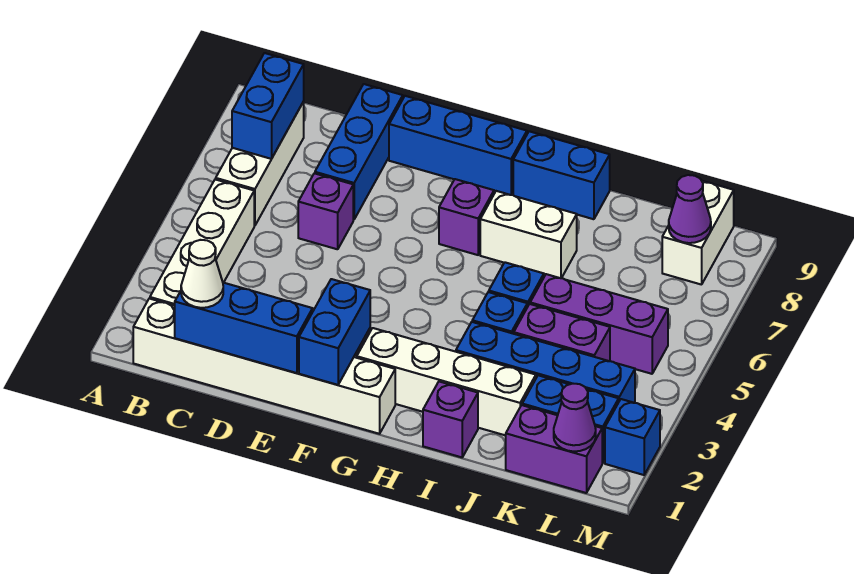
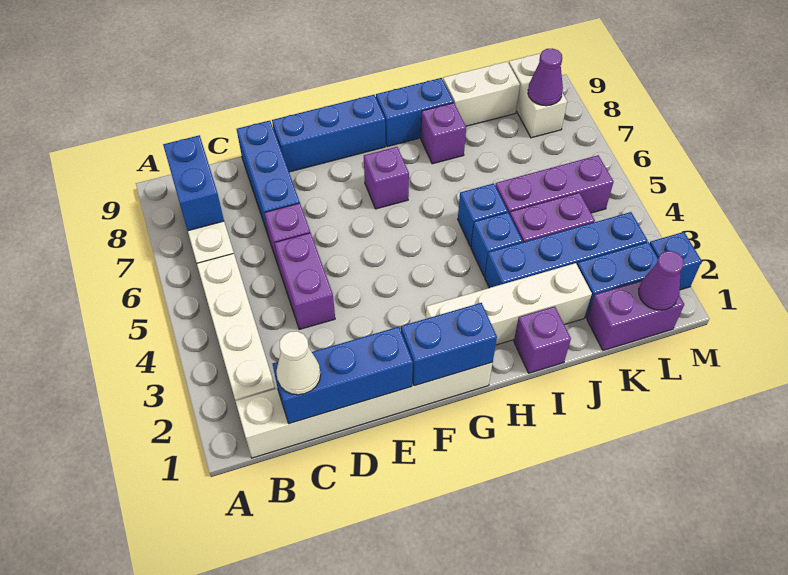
none -> purple brick D4:D5 level 1
blue brick F1:F2 level 2 -> blue brick F1:G1 level 2
white brick H7:I7 level 1 -> white brick J9:K9 level 1
none -> purple brick I8 level 1

